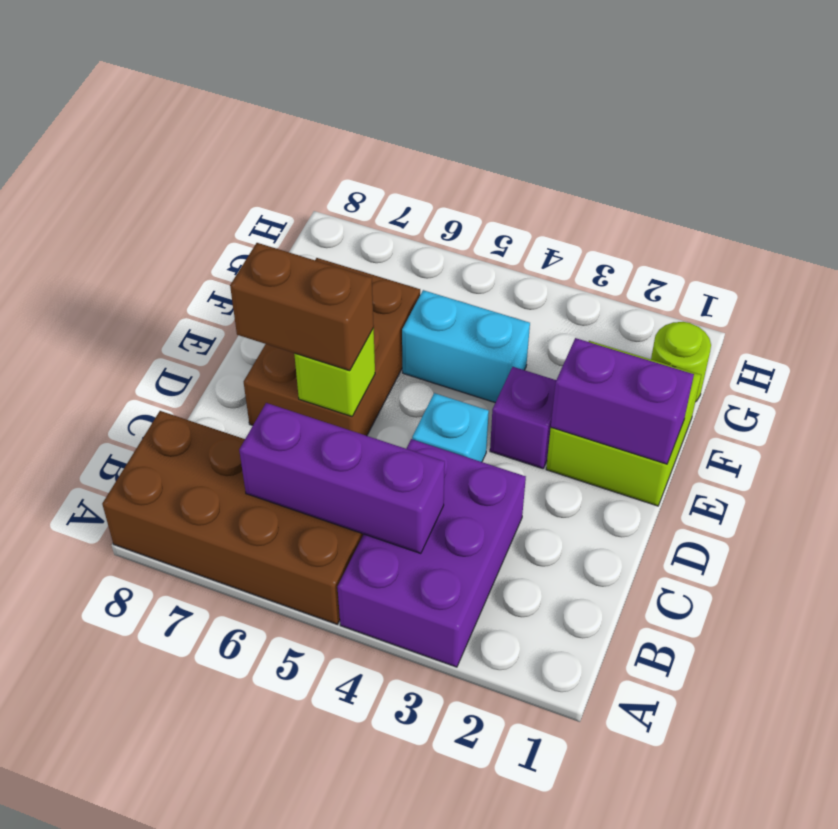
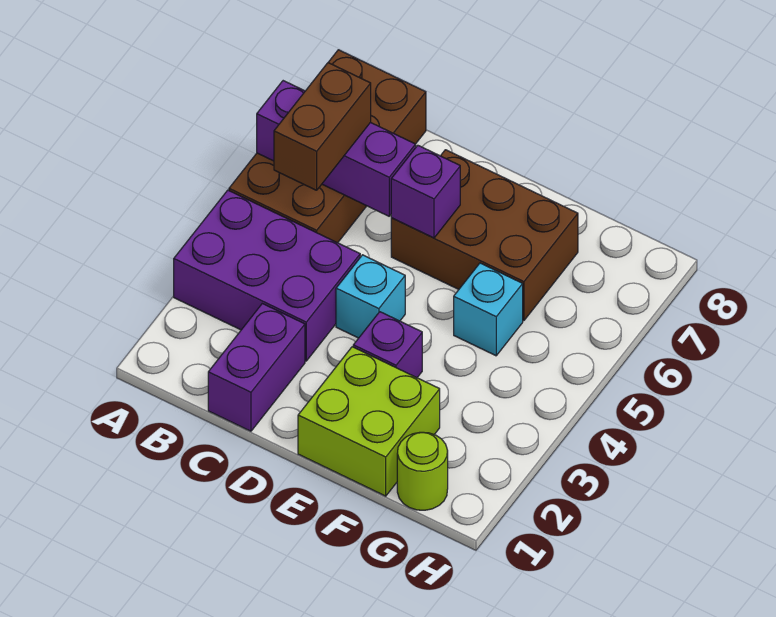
purple brick B4:B6 level 2 -> purple brick A6:C6 level 2
lime brick D6 level 2 -> purple brick D6 level 2
brown brick D6:D7 level 3 -> brown brick B5:B6 level 3
purple brick E1:E2 level 2 -> purple brick C1:C2 level 1
cyan brick F4:F5 level 1 -> cyan brick F5 level 1

